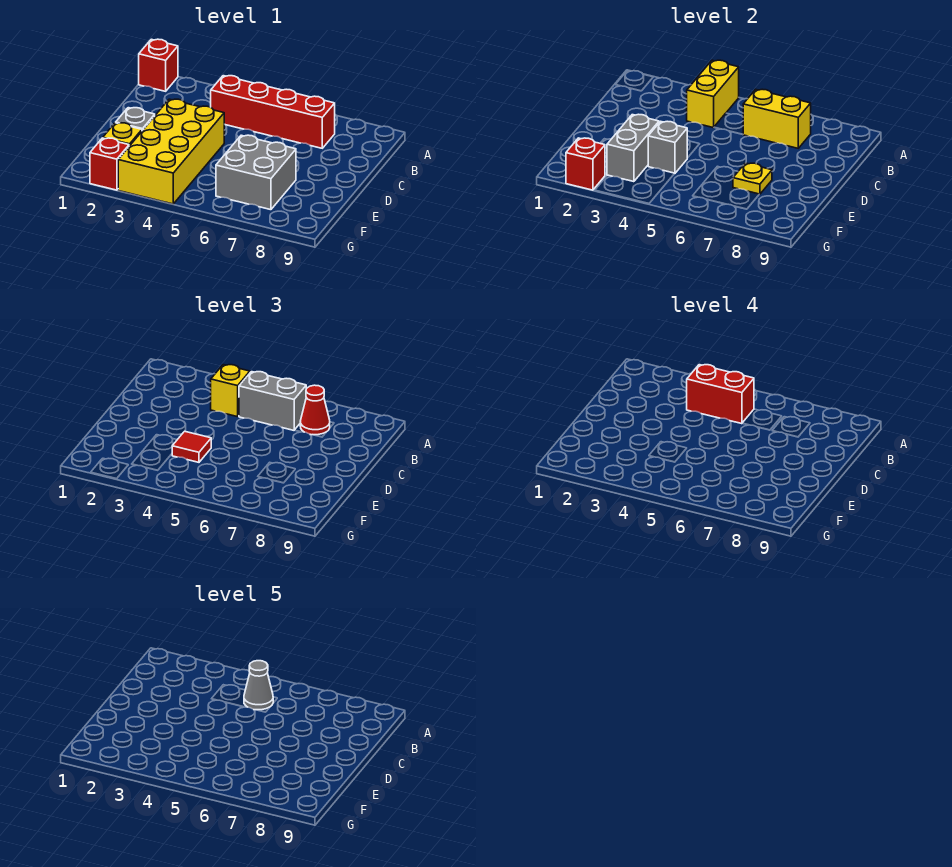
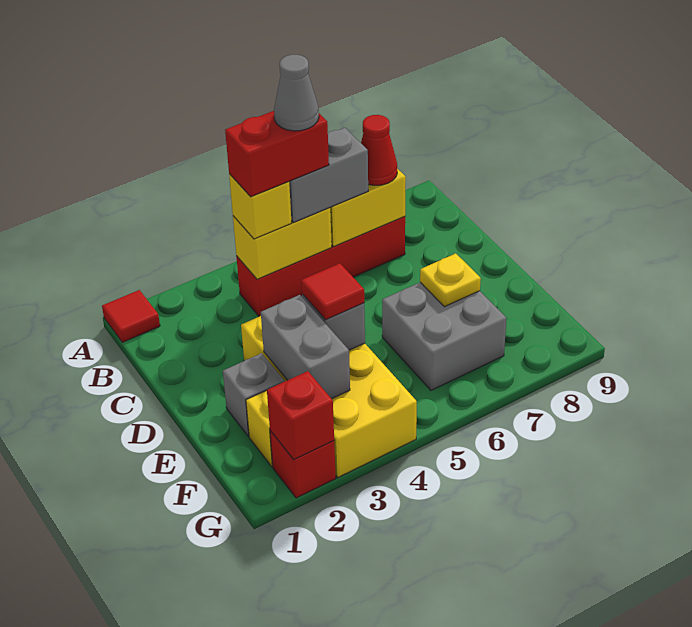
red brick A1 level 1 -> red tile A1 level 1
yellow brick A4:B4 level 2 -> yellow brick B4:B5 level 2

